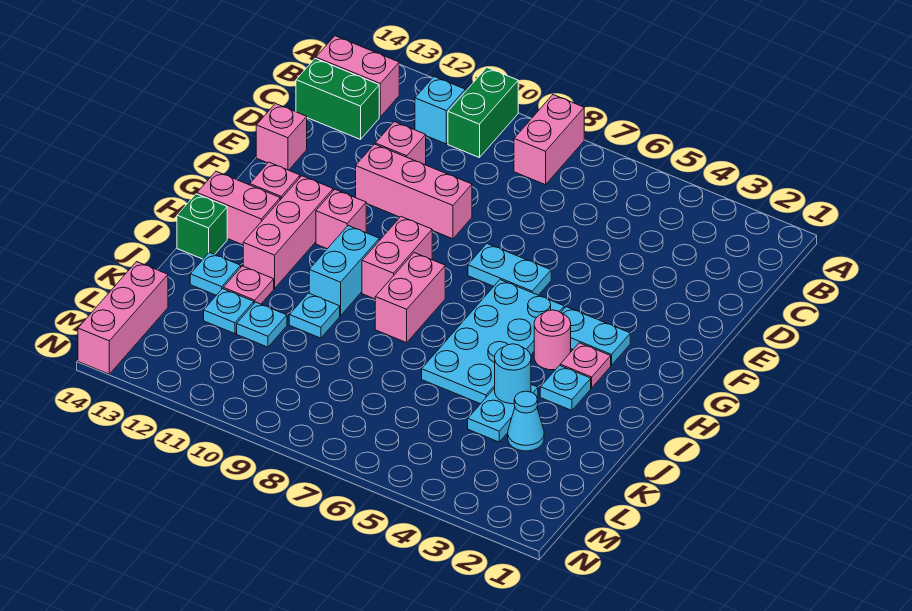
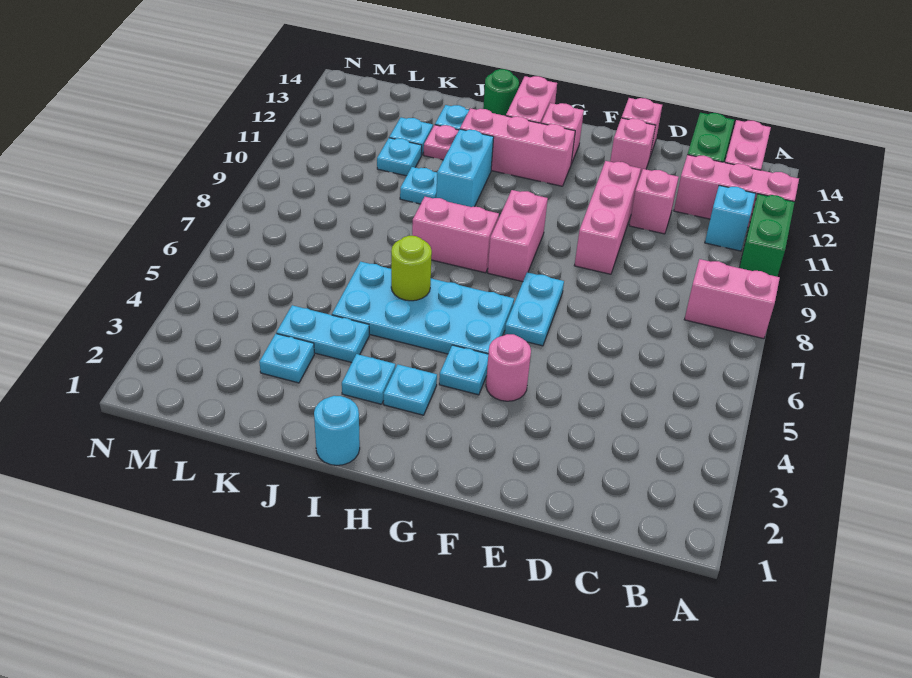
green brick A10:B10 level 1 -> green brick A10:A11 level 1
cyan plate G3:G4 level 1 -> cyan plate G4 level 1
pink brick G9:H9 level 1 -> pink brick G8:G9 level 1
pink brick G11 level 1 -> pink brick E13 level 1
pink plate H3 level 1 -> cyan plate H3 level 1
pink round brick H4 level 1 -> pink round brick F4 level 1
cyan brick H10:I10 level 1 -> cyan brick I10:I11 level 1
none -> lime round brick I6 level 2
green brick I14 level 1 -> green round brick I14 level 1
cyan round brick J4 level 2 -> cyan round brick I1 level 1
cyan cone K3 level 1 -> cyan plate K3 level 1
pink brick L14:N14 level 1 -> pink brick A12:C12 level 1

